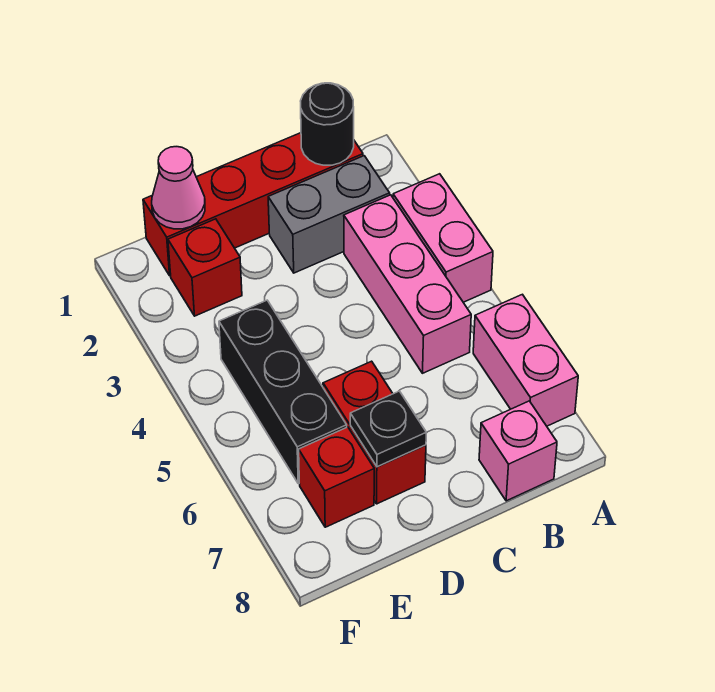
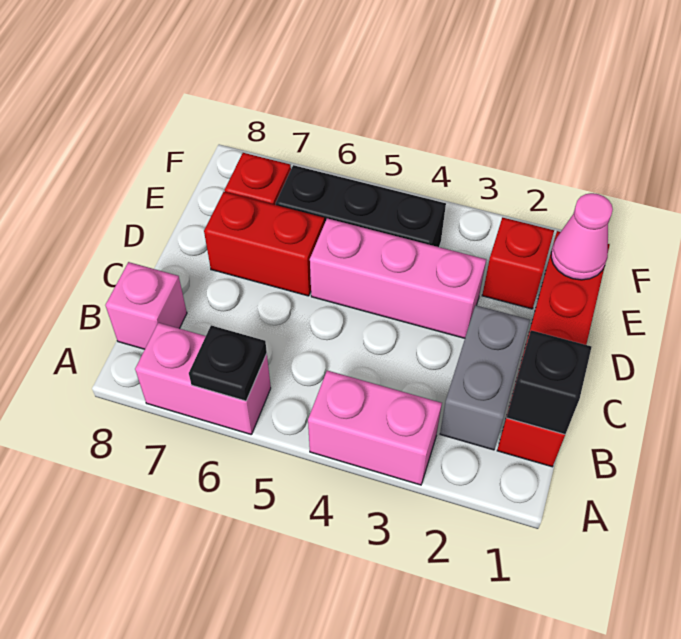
black round brick B1 level 2 -> black brick B1 level 2
pink brick B3:B5 level 1 -> pink brick D3:D5 level 1
black plate D7 level 2 -> black plate A6 level 2

